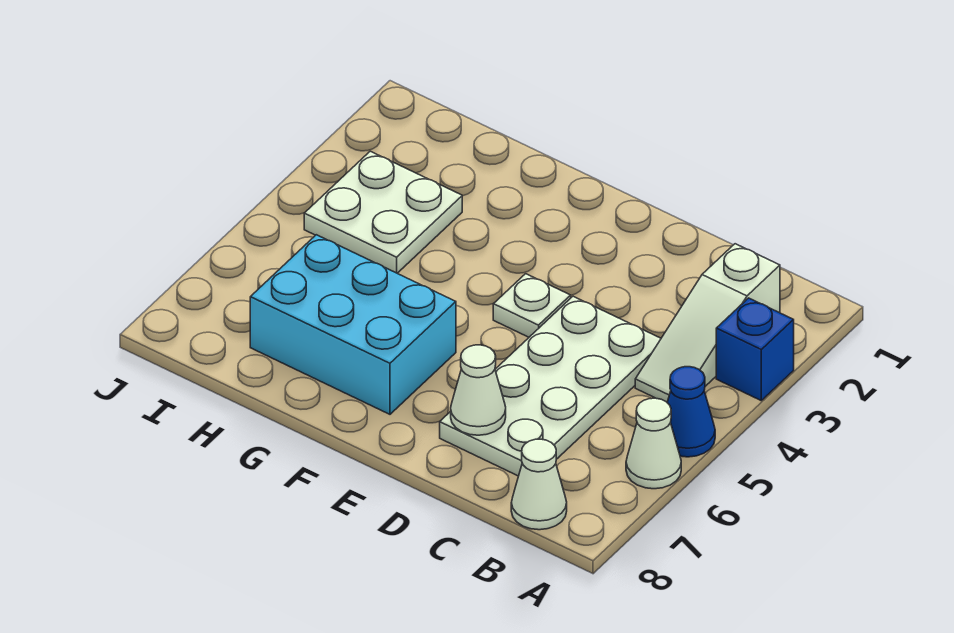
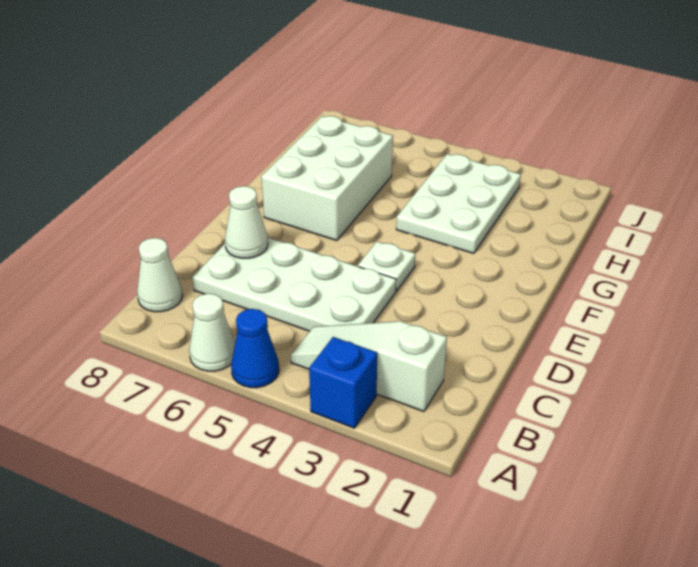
cyan brick F6:H7 level 1 -> white brick F6:H7 level 1
white plate H3:I4 level 1 -> white plate G3:I4 level 1

